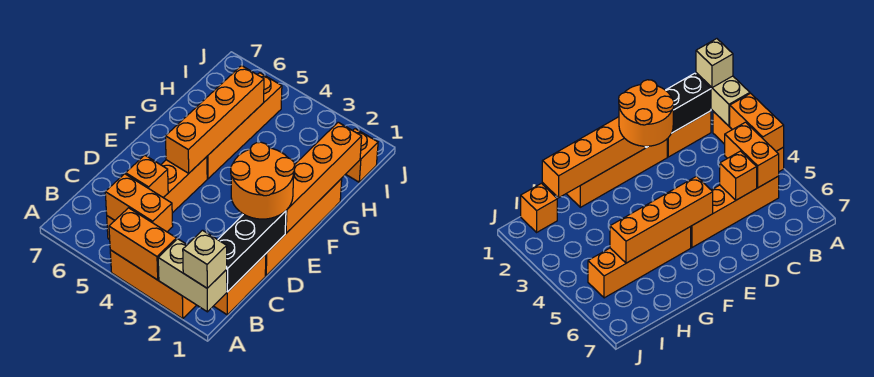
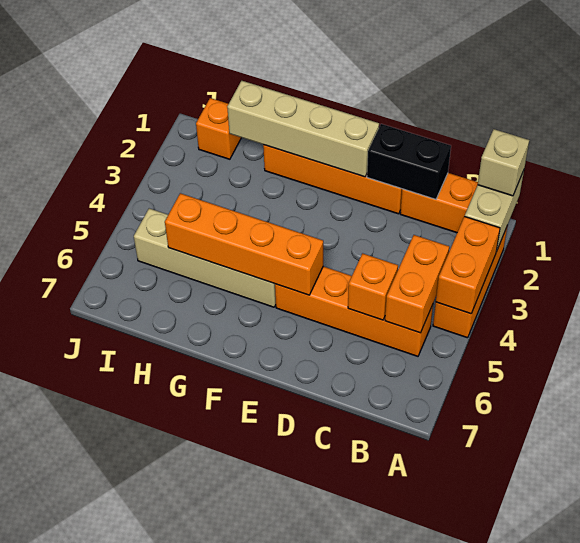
black brick B1:D1 level 2 -> black brick C1:D1 level 2
orange round brick D1:E2 level 3 -> none
orange brick E1:H1 level 2 -> tan brick E1:H1 level 2
orange brick F5:I5 level 1 -> tan brick F5:I5 level 1

